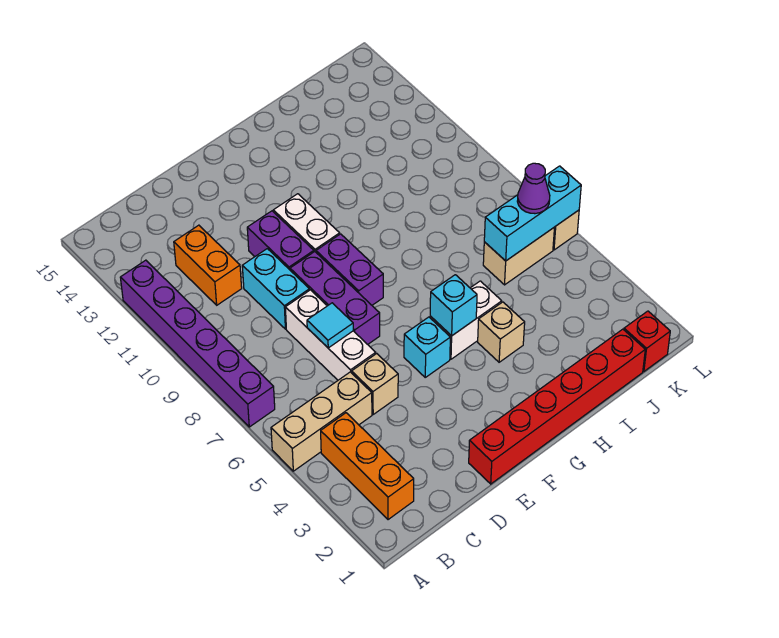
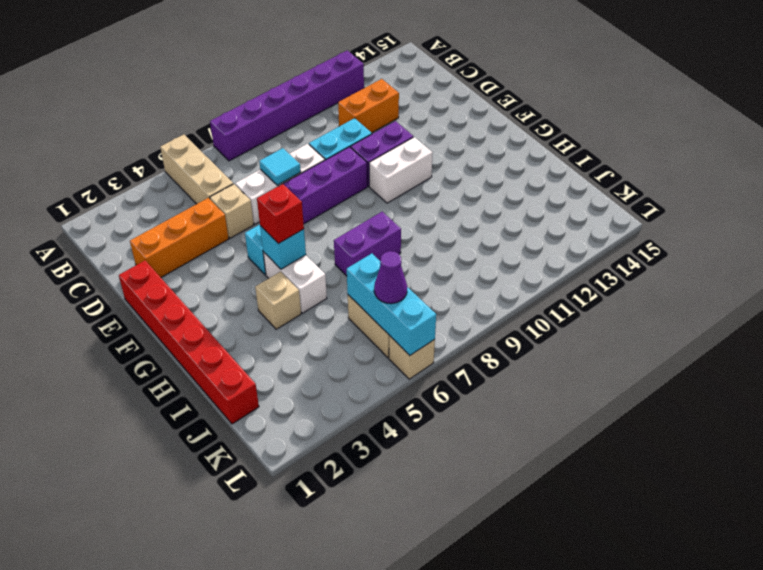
orange brick B2:B4 level 1 -> orange brick D2:D4 level 1
purple brick F8:F9 level 1 -> purple brick H7:H8 level 1
red brick K1 level 1 -> red brick G5 level 3

